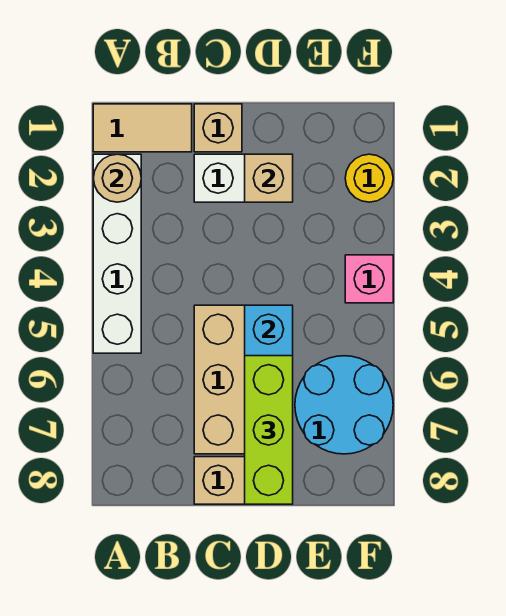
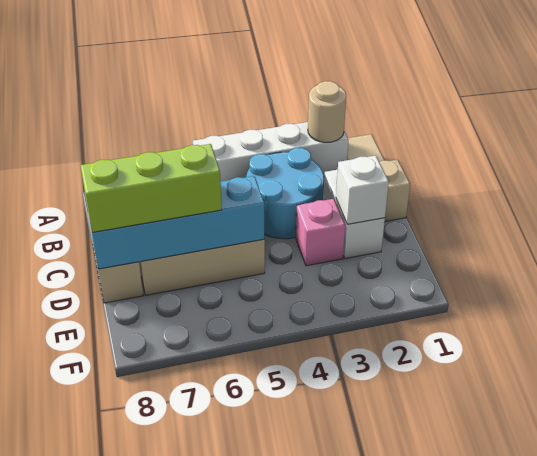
tan brick D2 level 2 -> white brick D2 level 2
cyan round brick E6:F7 level 1 -> cyan round brick B3:C4 level 1
yellow round brick F2 level 1 -> none
pink brick F4 level 1 -> pink brick D3 level 1

